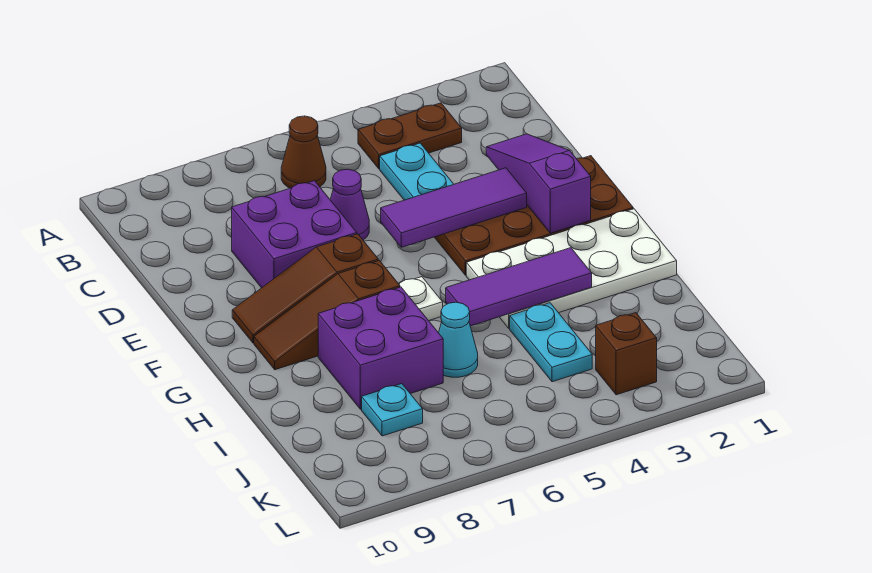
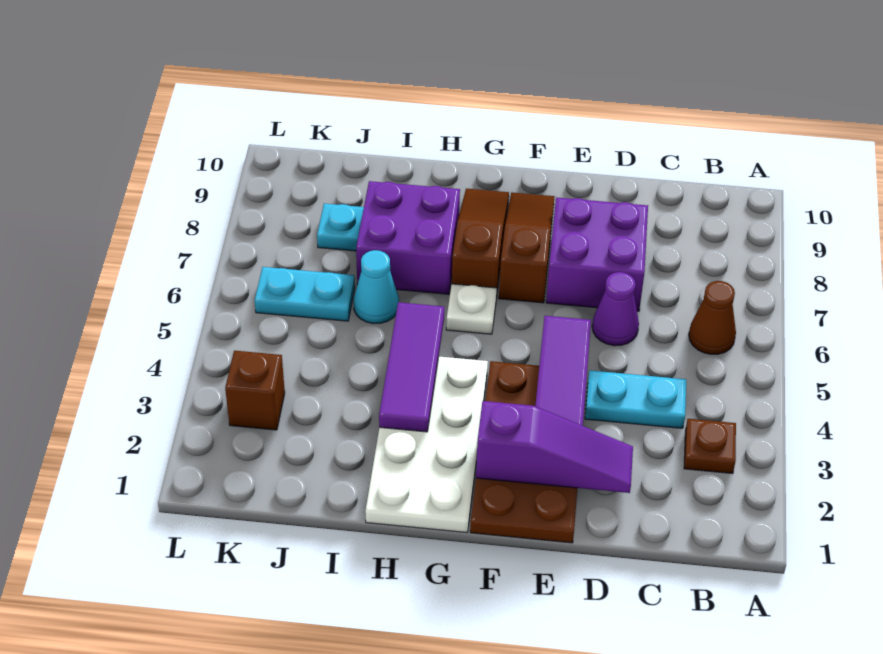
brown plate B3:B4 level 1 -> brown plate B3 level 1
cyan plate I4:J4 level 1 -> cyan plate J6:K6 level 1

